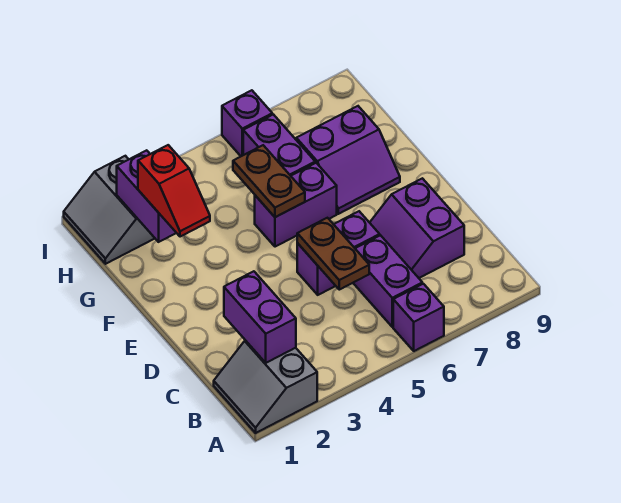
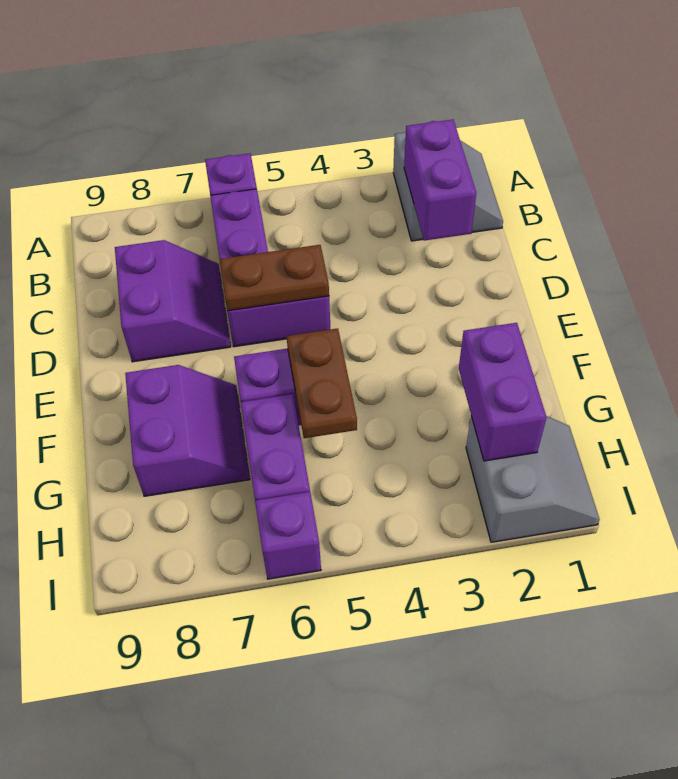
brown plate C5:D5 level 2 -> brown plate D5:D6 level 2
red slope F2:G2 level 3 top G -> none
purple slope F7:G8 level 1 top G -> purple slope F7:G8 level 1 top 8

